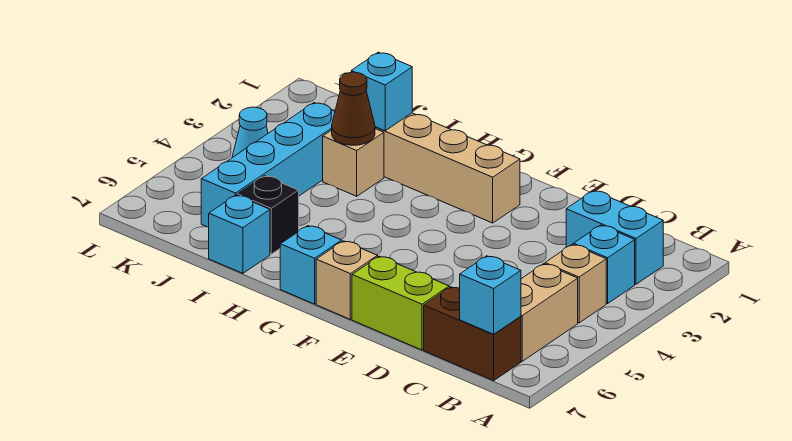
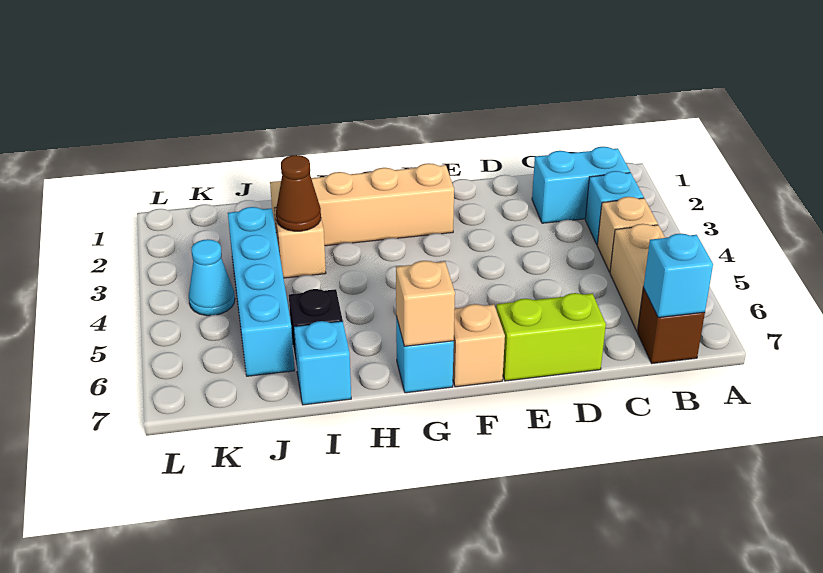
brown brick B7:C7 level 1 -> brown brick B7 level 1
none -> tan brick G7 level 2
cyan brick I2 level 2 -> none

